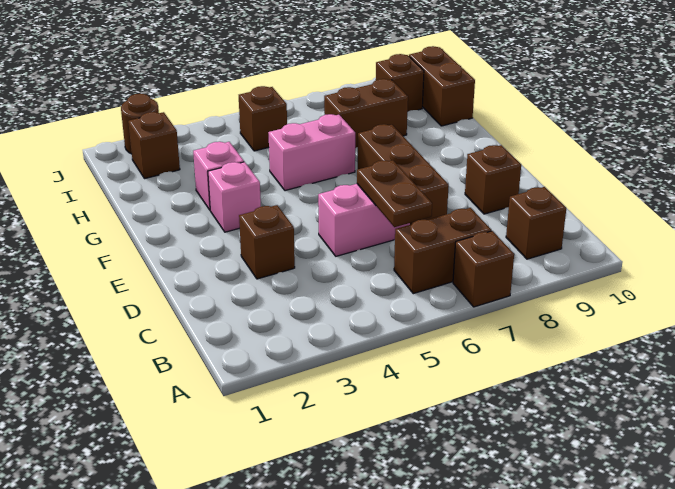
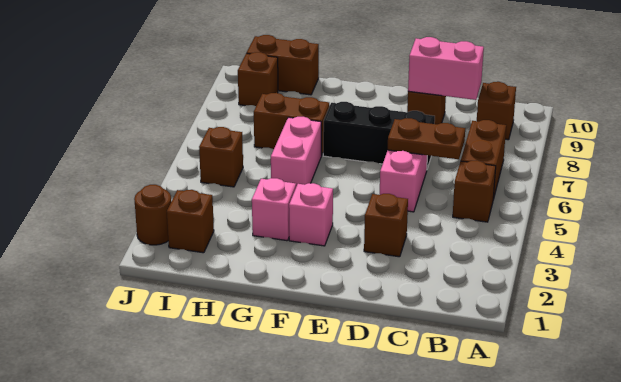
brown brick A7 level 1 -> brown brick B5 level 1
none -> pink brick C9:D9 level 2
brown brick D7:F7 level 1 -> black brick D7:F7 level 1
brown brick H7:H8 level 1 -> brown brick G7:H7 level 1

